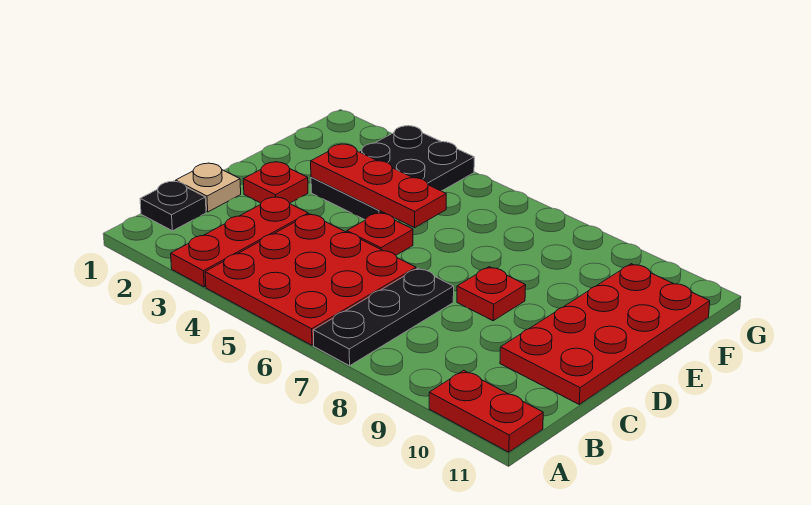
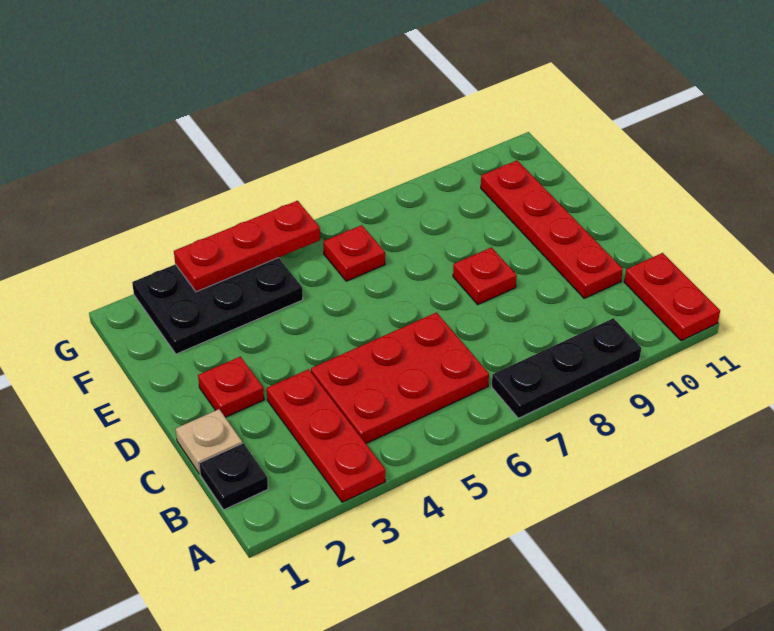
red plate A4:C6 level 1 -> red plate B4:C6 level 1
black plate A7:C7 level 1 -> black plate A7:A9 level 1
red plate A10:A11 level 1 -> red plate A11:B11 level 1
red plate C10:F11 level 1 -> red plate C10:F10 level 1
red plate D5 level 1 -> red plate F6 level 1
black plate E3:G4 level 1 -> black plate F2:G4 level 1
red plate E3:E5 level 2 -> red plate G3:G5 level 2

